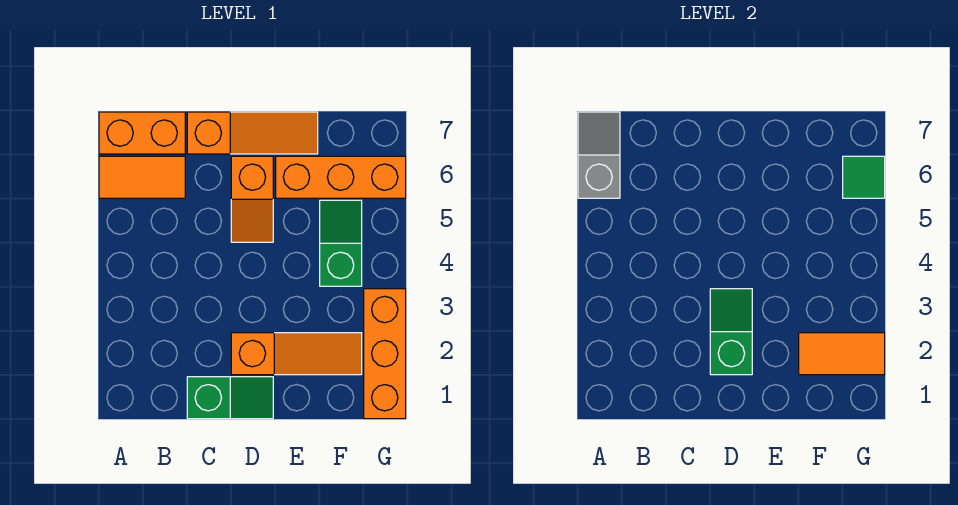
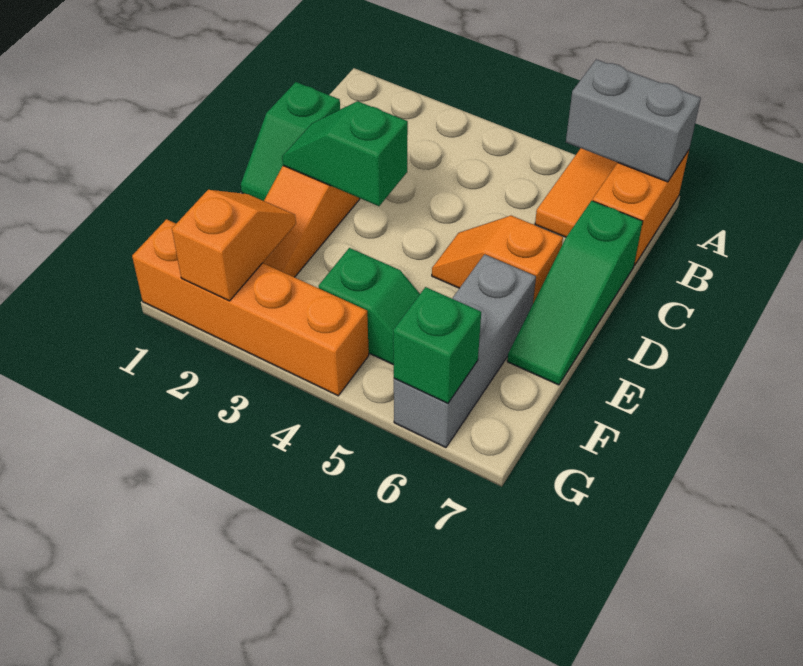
grey slope A6:A7 level 2 top 6 -> grey brick A6:A7 level 2
orange slope C7:E7 level 1 top C -> green slope C7:E7 level 1 top C
green slope D2:D3 level 2 top 2 -> green slope D2:D3 level 2 top 3
orange brick E6:G6 level 1 -> grey brick E6:G6 level 1
orange tile F2:G2 level 2 -> orange slope F2:G2 level 2 top G
orange brick G1:G3 level 1 -> orange brick G1:G4 level 1
green tile G6 level 2 -> green brick G6 level 2

